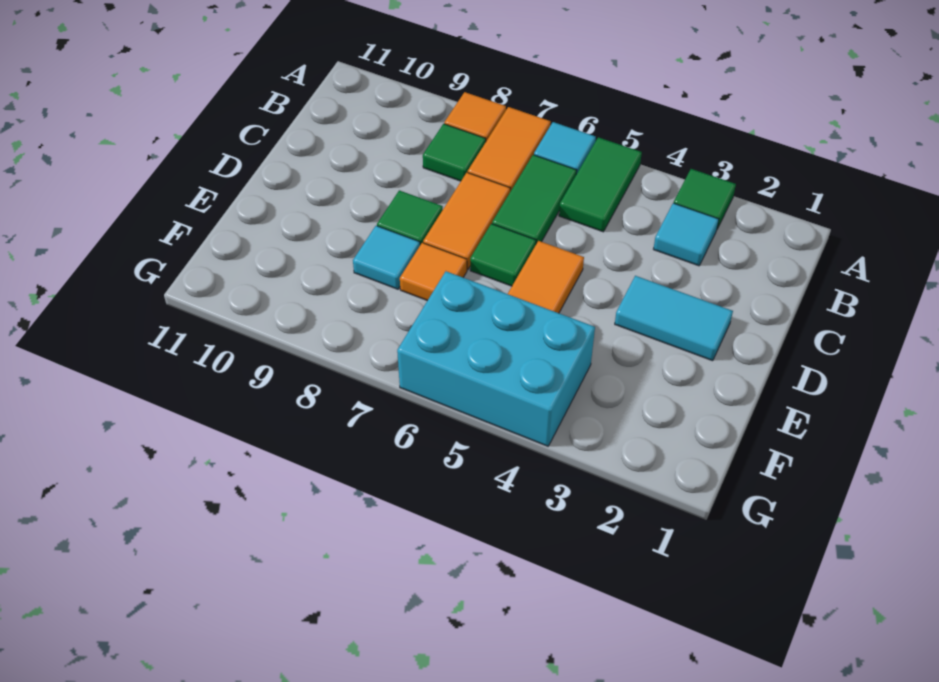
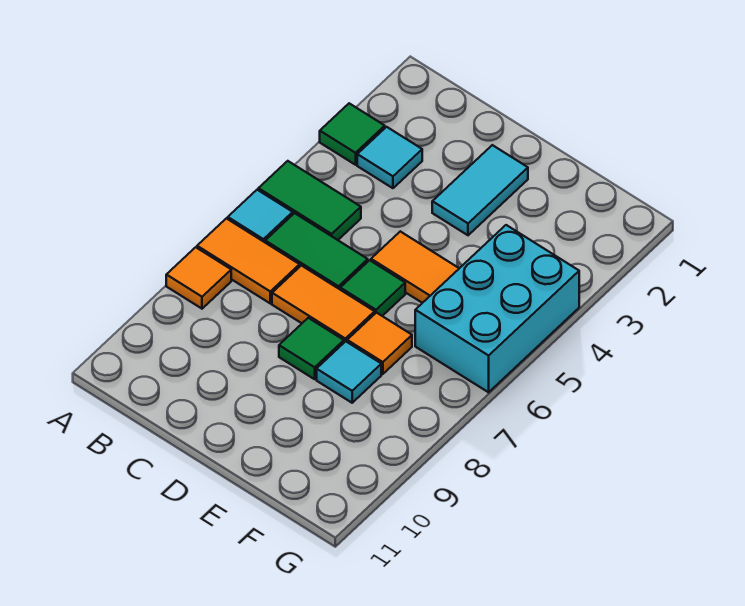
green tile B8 level 1 -> none

